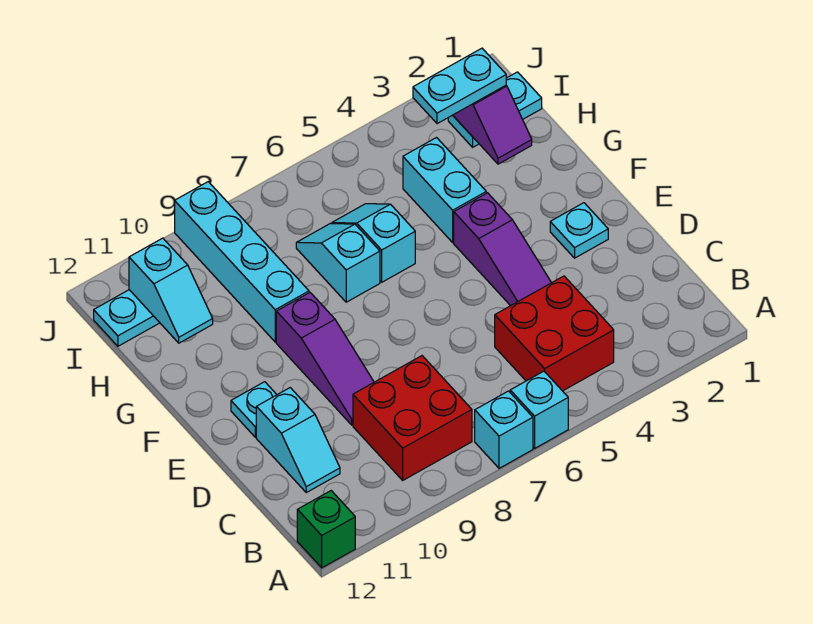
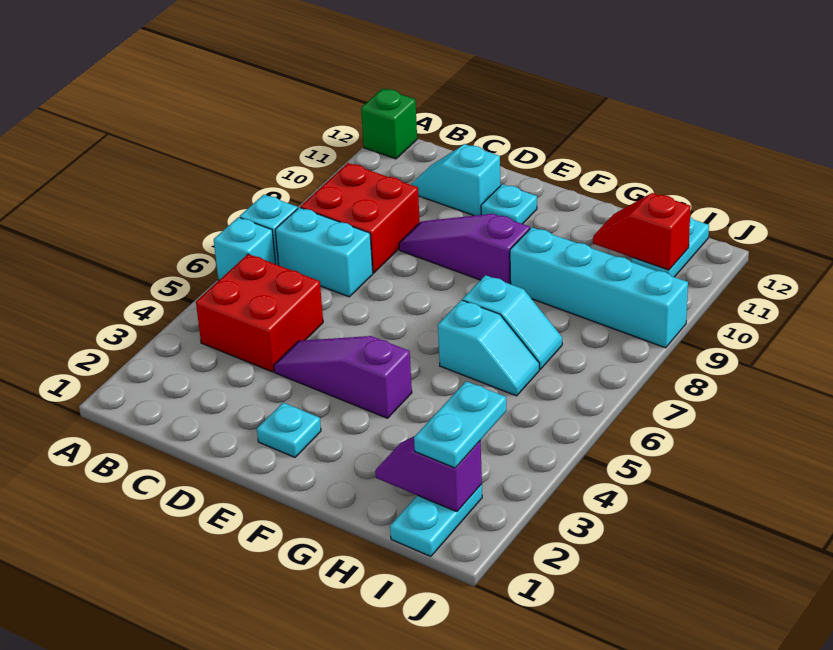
cyan brick G4:H4 level 1 -> cyan brick B7:C7 level 1
cyan slope H11:I11 level 2 top I -> red slope H11:I11 level 2 top I

